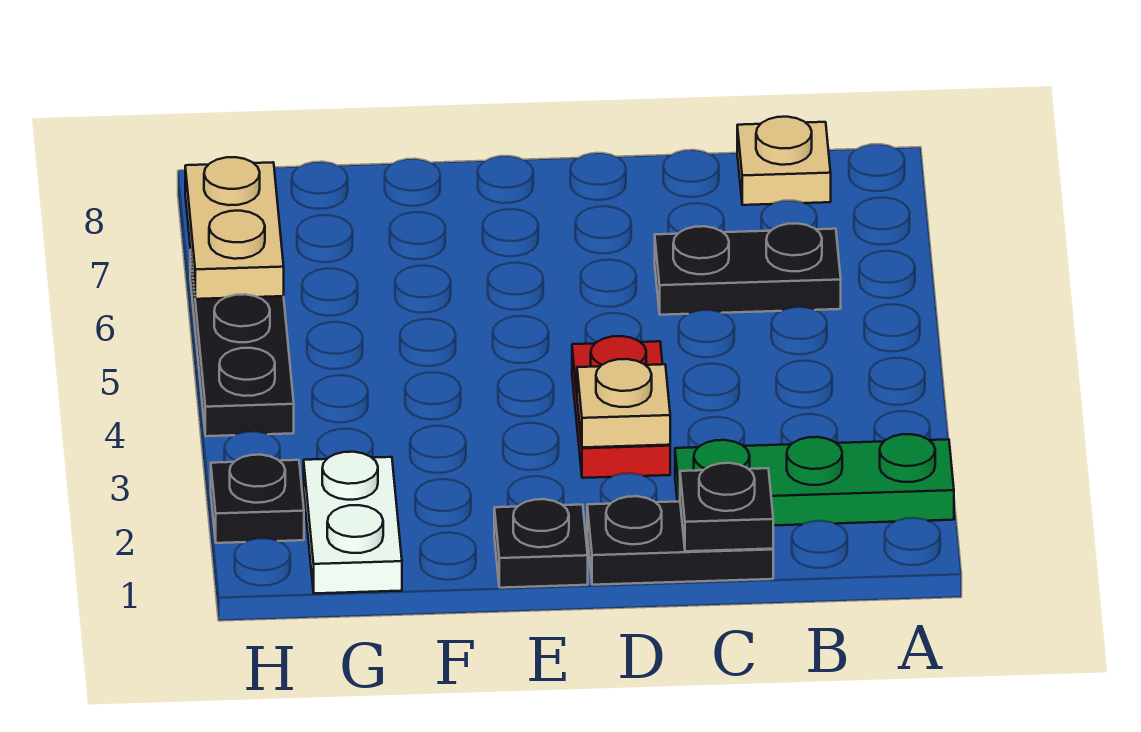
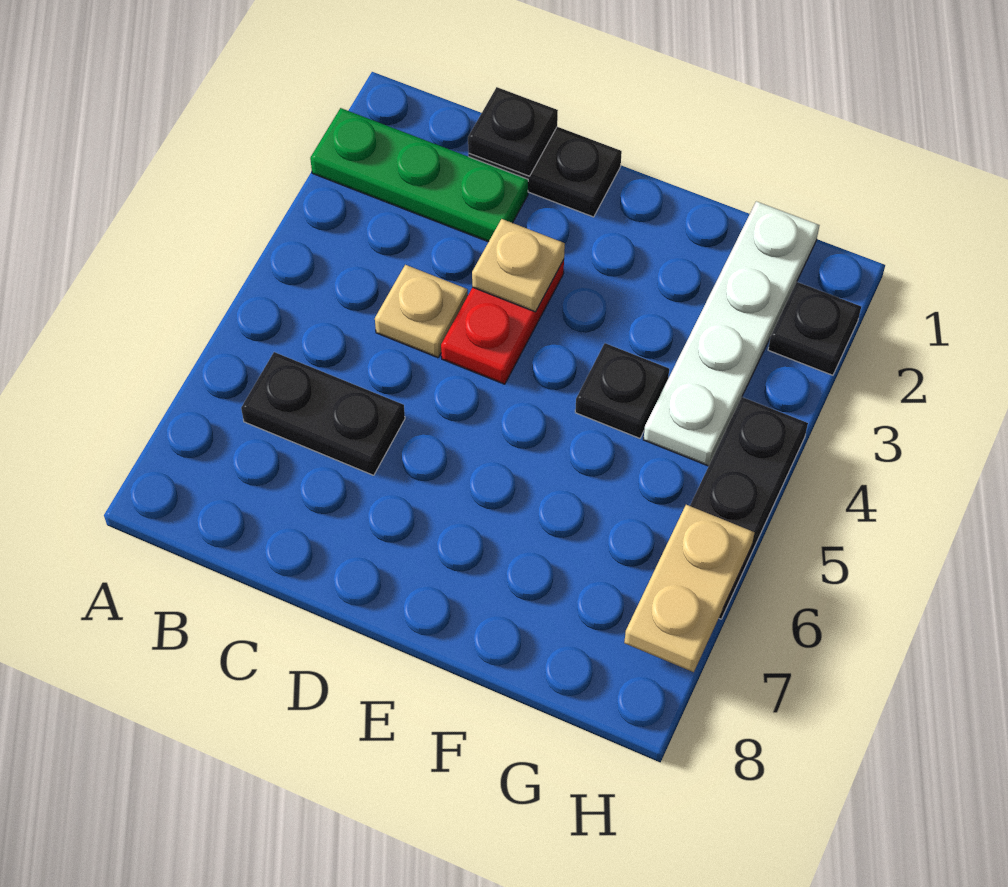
tan plate B8 level 1 -> tan plate C4 level 1
black plate E1 level 1 -> black plate F4 level 1
white plate G1:G2 level 1 -> white plate G1:G4 level 1

